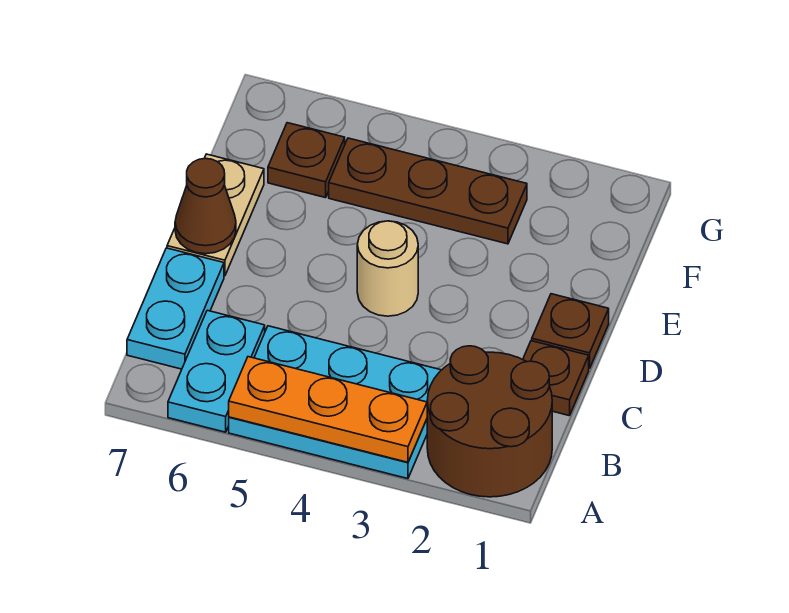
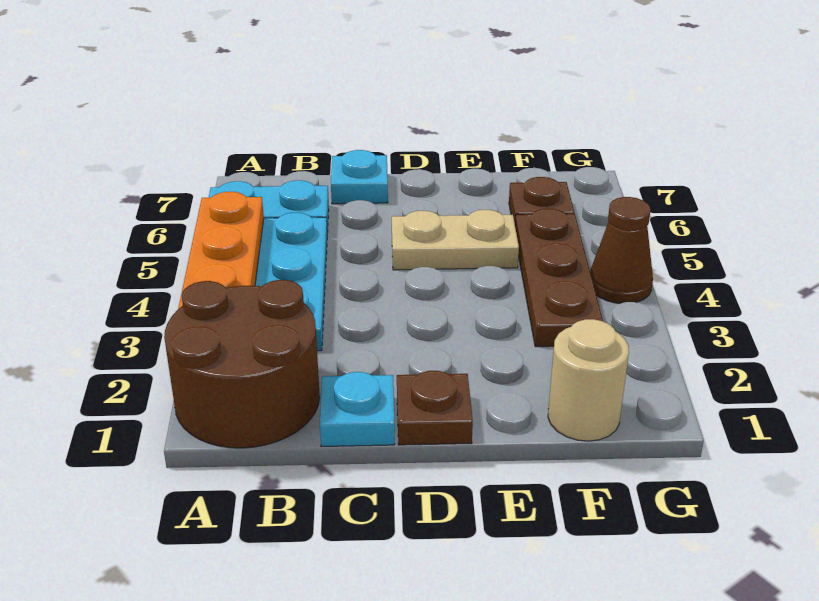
cyan plate B7:C7 level 1 -> cyan plate C7 level 1
brown plate C1 level 1 -> cyan plate C1 level 1
tan round brick D4 level 1 -> tan round brick F1 level 1
tan plate D7:E7 level 1 -> tan plate D5:E5 level 1
brown cone D7 level 2 -> brown cone G4 level 1

